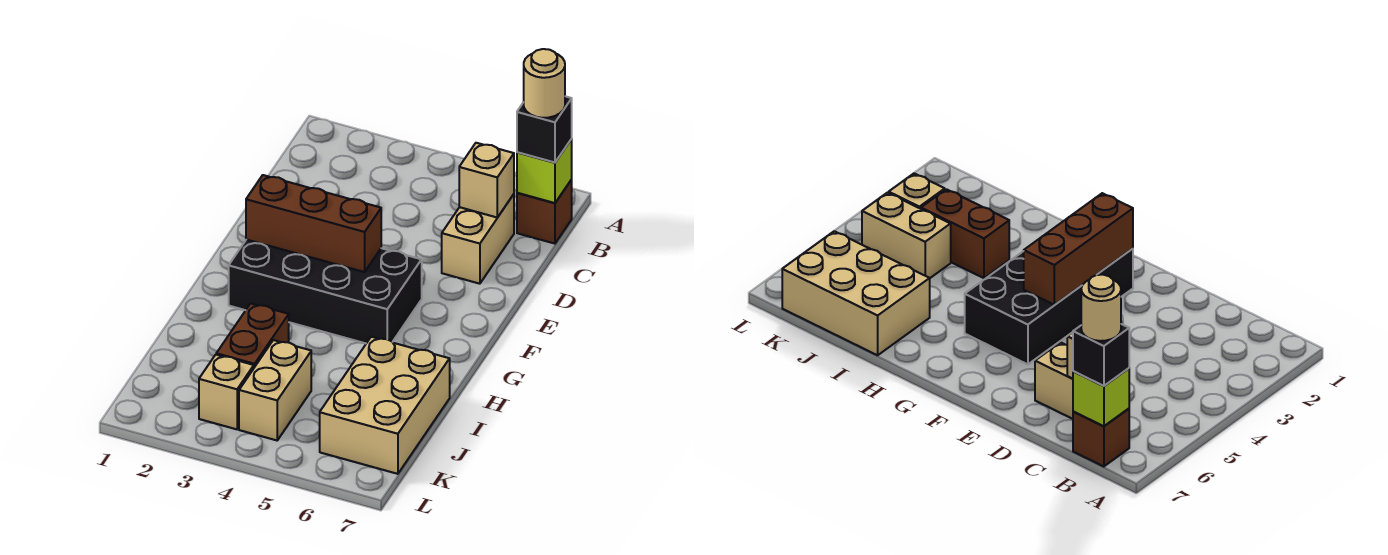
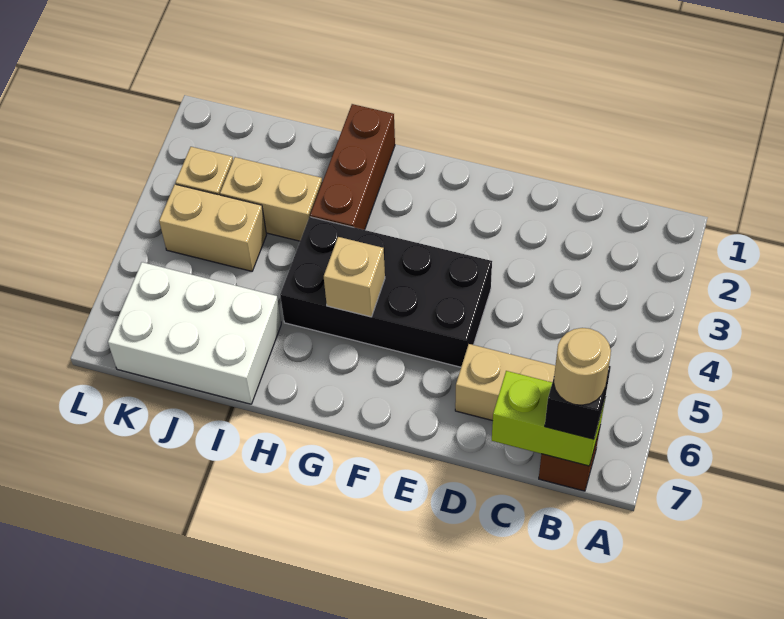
lime brick B7 level 2 -> lime brick B7:C7 level 2
tan brick C6 level 2 -> tan brick G5 level 2
black brick F2:G5 level 1 -> black brick E4:H5 level 1
brown brick F2:F4 level 2 -> brown brick H1:H3 level 1
brown brick I3:J3 level 1 -> tan brick I3:J3 level 1
tan brick I6:K7 level 1 -> white brick I6:K7 level 1

